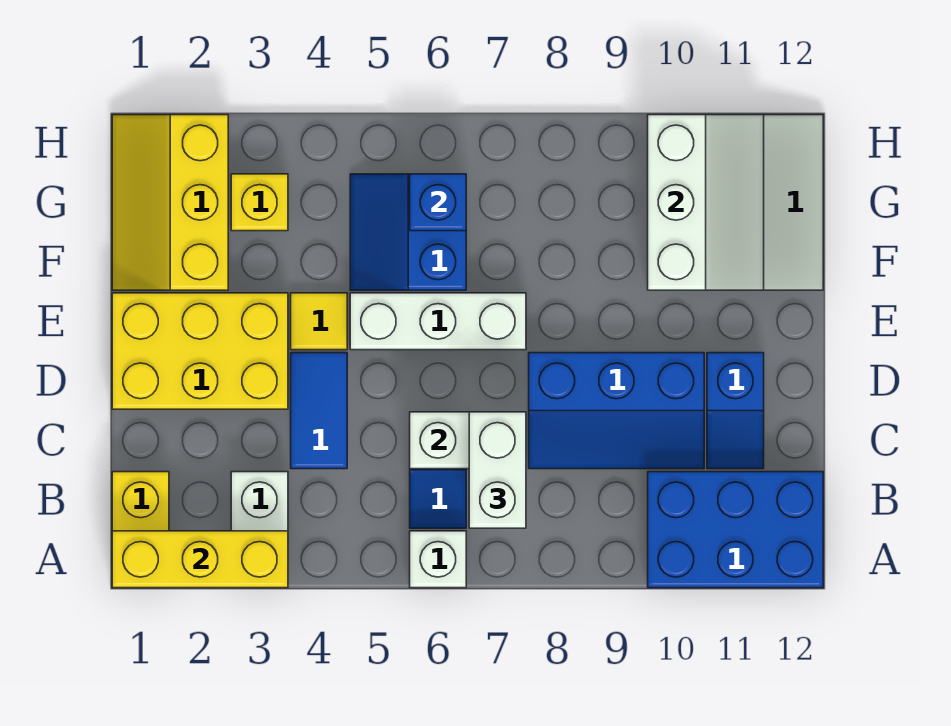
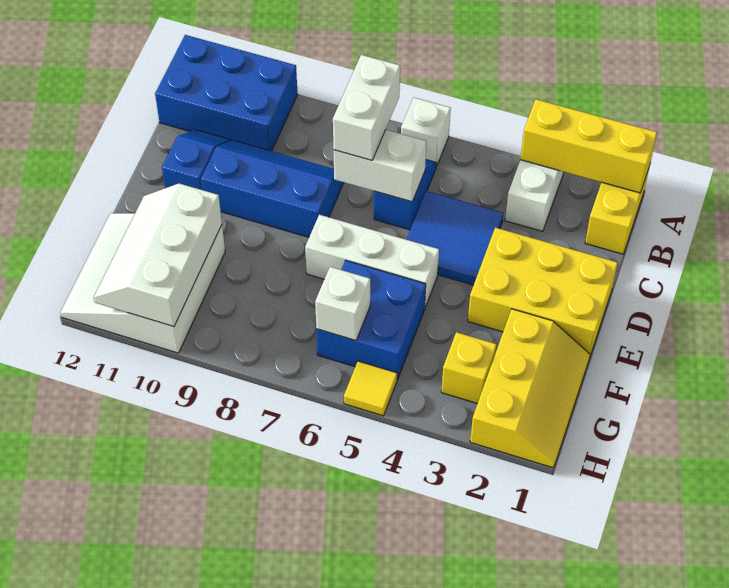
blue tile C4:D4 level 1 -> blue tile C4:D5 level 1
yellow tile E4 level 1 -> yellow tile H5 level 1
blue slope F5:G6 level 1 top 6 -> blue brick F5:G6 level 1
blue brick G6 level 2 -> white brick G6 level 2

